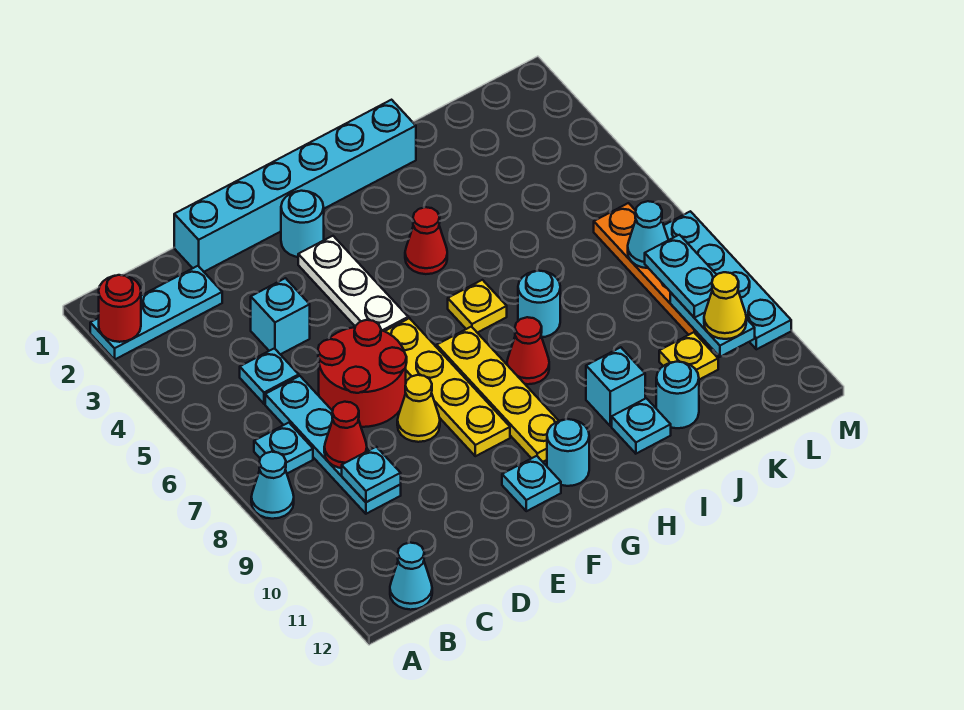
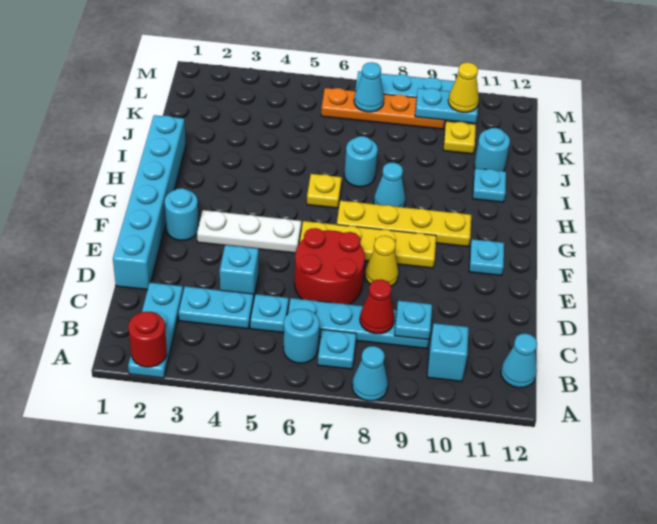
cyan round brick G11 level 1 -> cyan round brick B6 level 1
red cone H4 level 1 -> none
red cone H8 level 1 -> cyan cone H8 level 1
cyan brick I10 level 1 -> cyan brick B10 level 1
cyan plate L8:L9 level 3 -> cyan plate C3:C4 level 1

